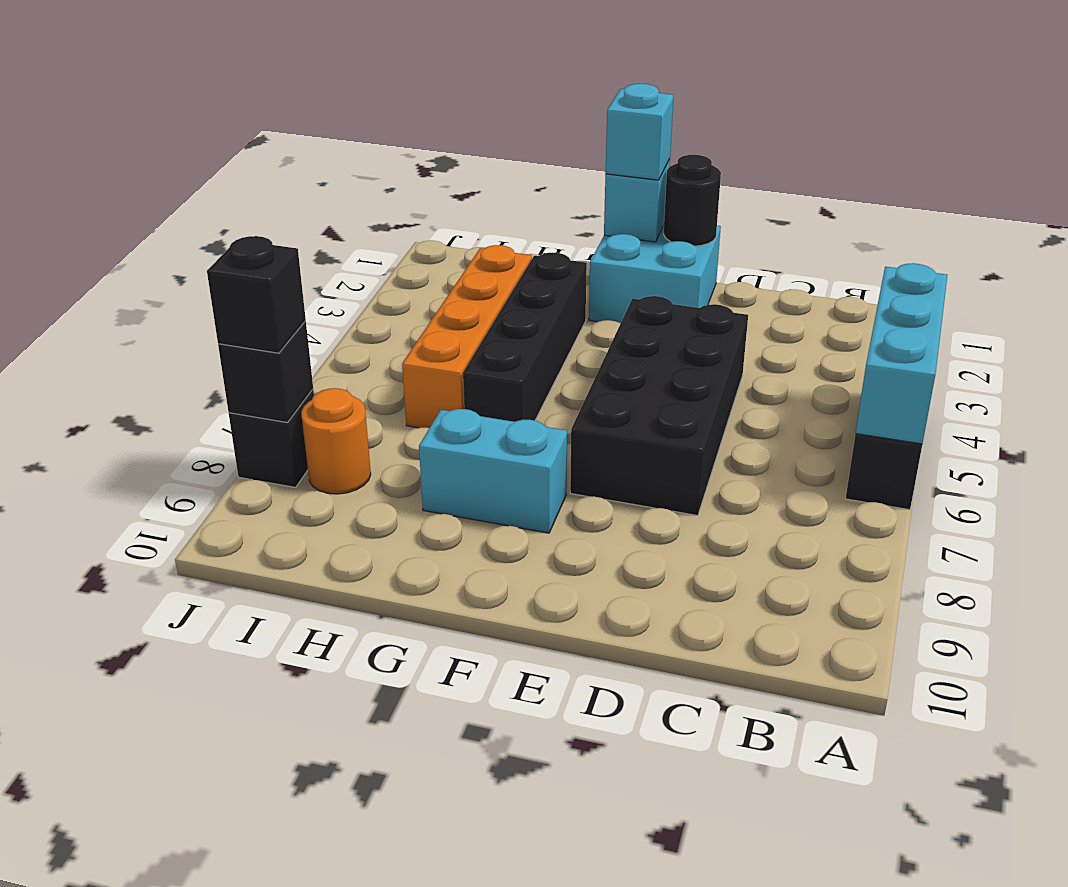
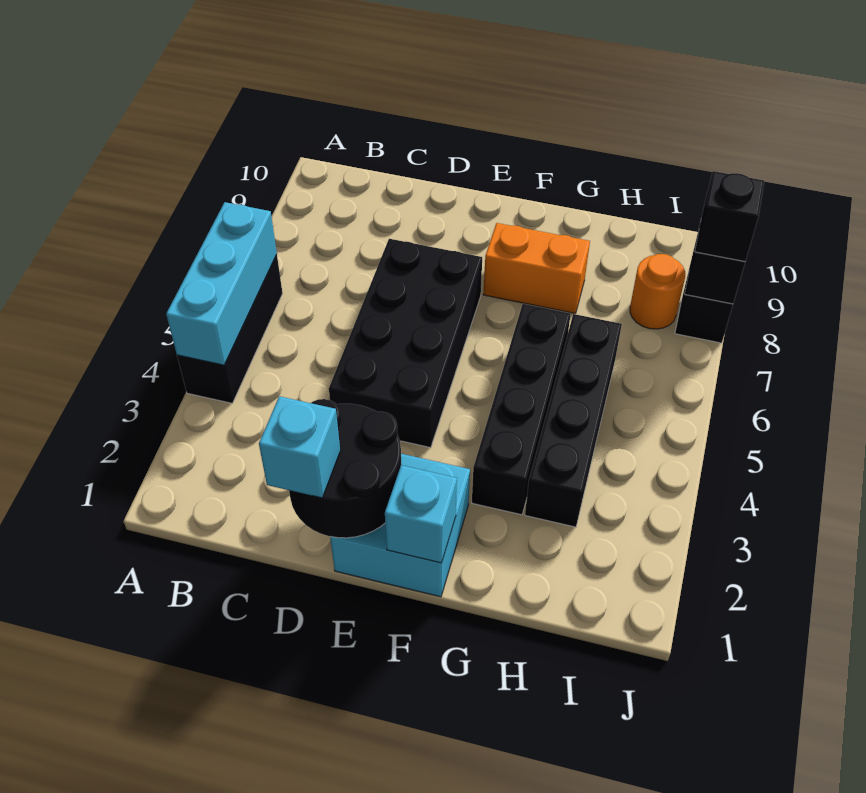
black round brick E1 level 2 -> black round brick D1:E2 level 2
cyan brick F1 level 3 -> cyan brick D1 level 3
cyan brick F8:G8 level 1 -> orange brick F8:G8 level 1
orange brick H3:H6 level 1 -> black brick H3:H6 level 1

